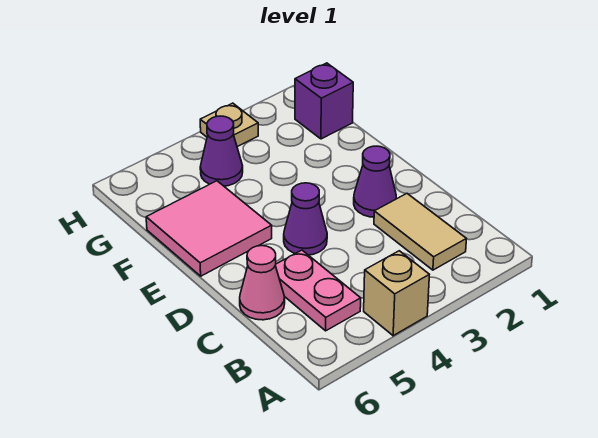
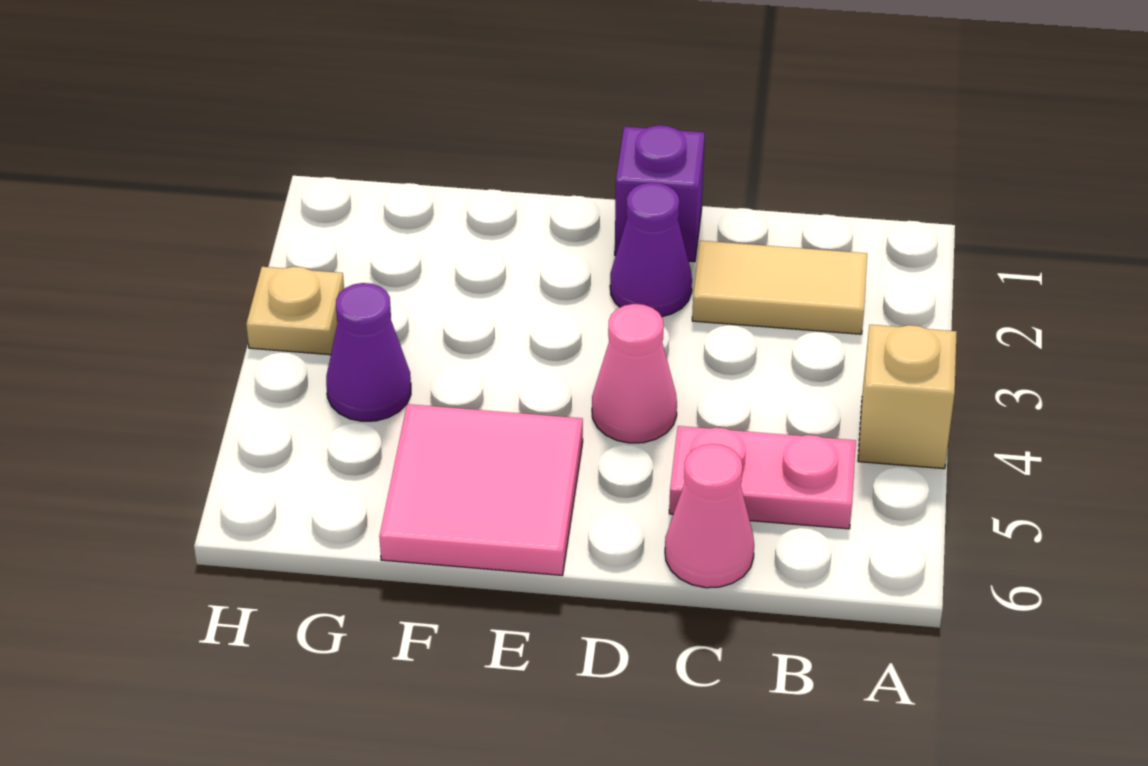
purple cone D4 level 1 -> pink cone D4 level 1
purple brick G1 level 1 -> purple brick D1 level 1

